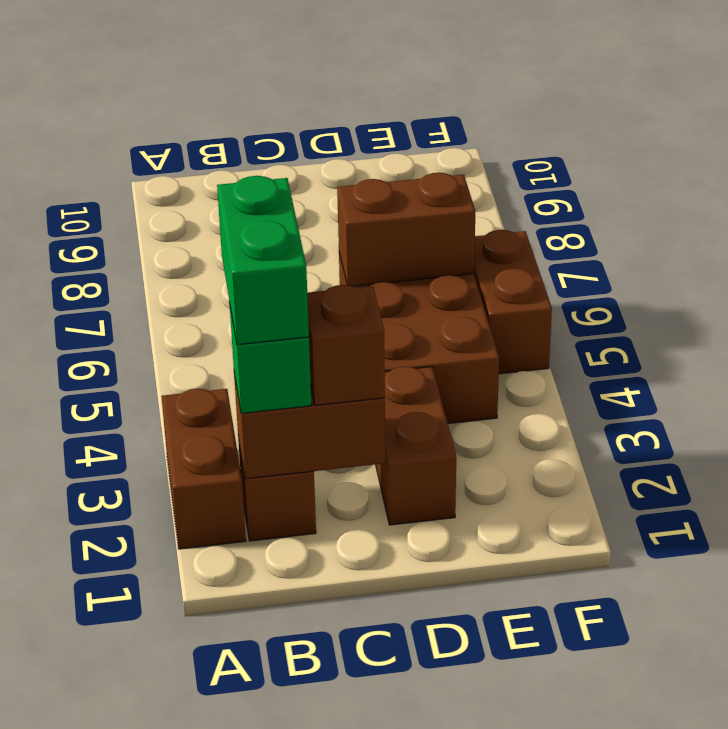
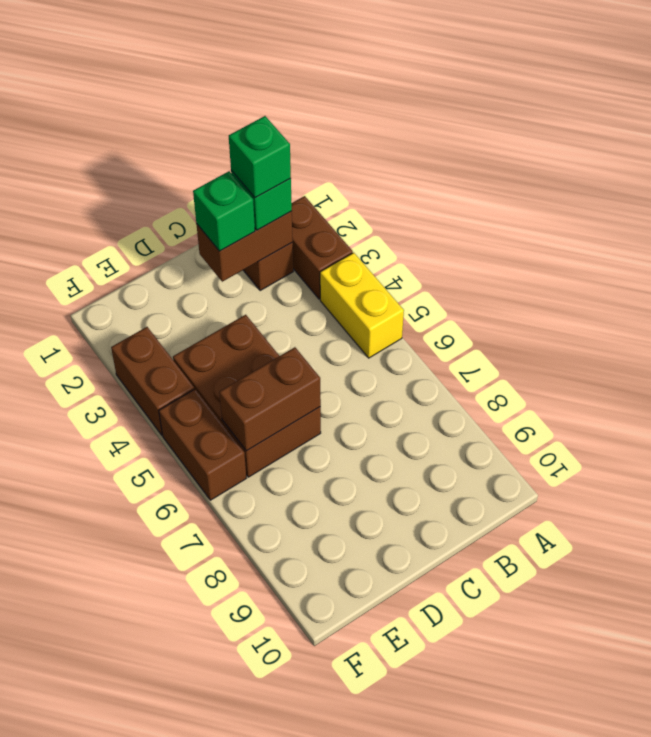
none -> yellow brick A4:A5 level 1
green brick B2:B3 level 4 -> green brick B2 level 4
brown brick C2 level 3 -> green brick C2 level 3
brown brick D2:D3 level 1 -> brown brick F3:F4 level 1

